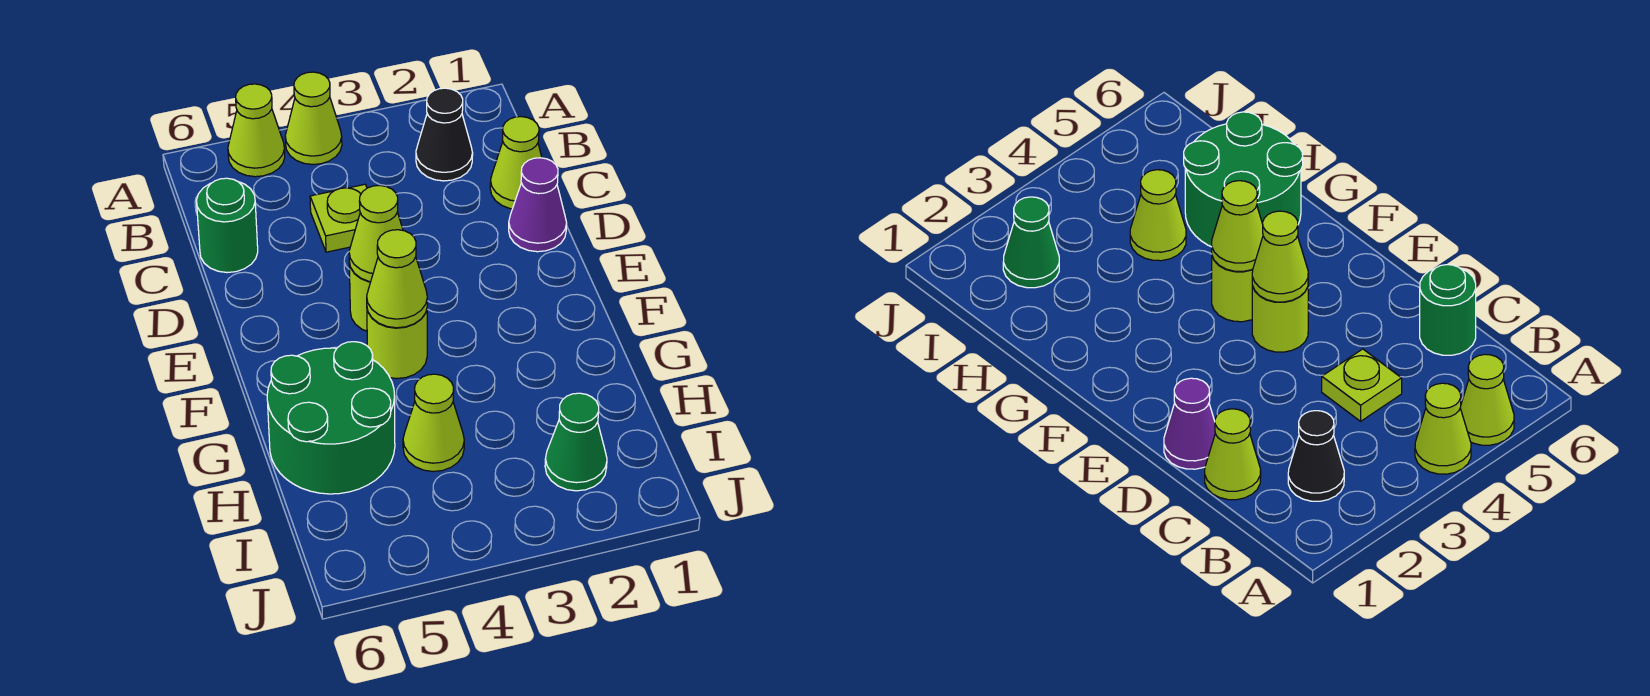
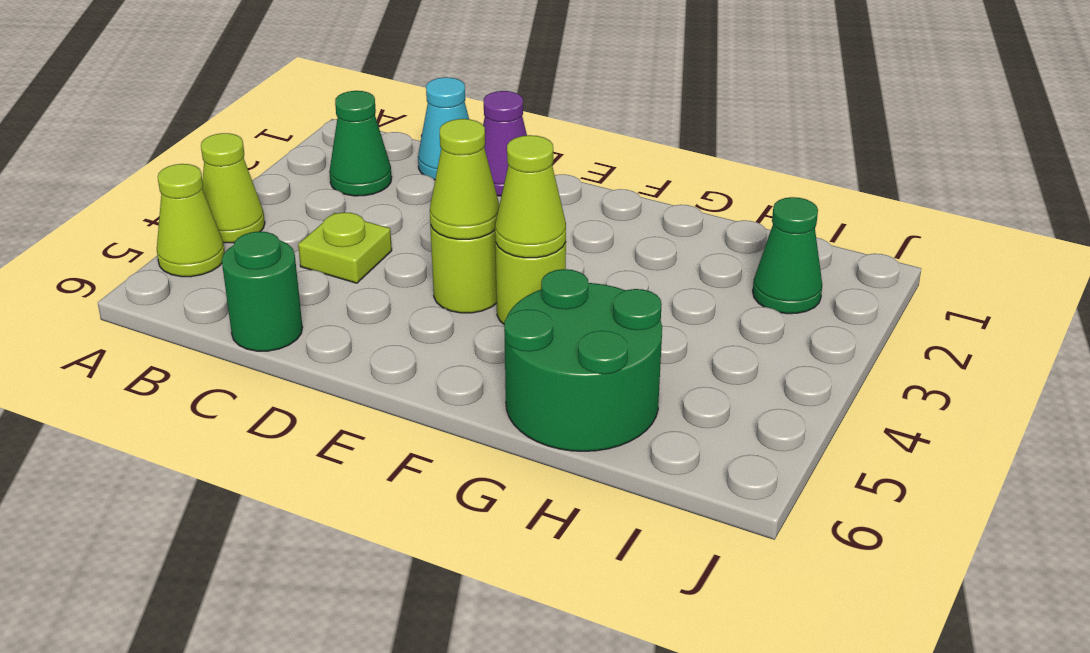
black cone B2 level 1 -> green cone B2 level 1
lime cone C1 level 1 -> cyan cone C1 level 1
lime cone H4 level 1 -> none

